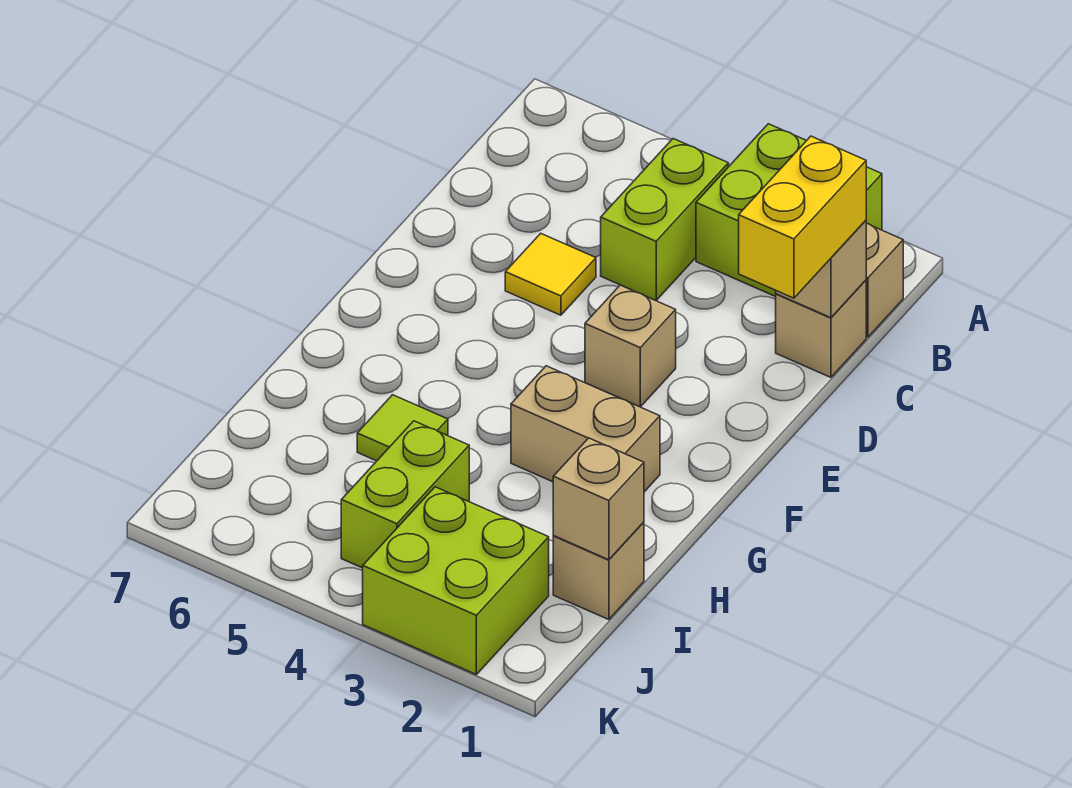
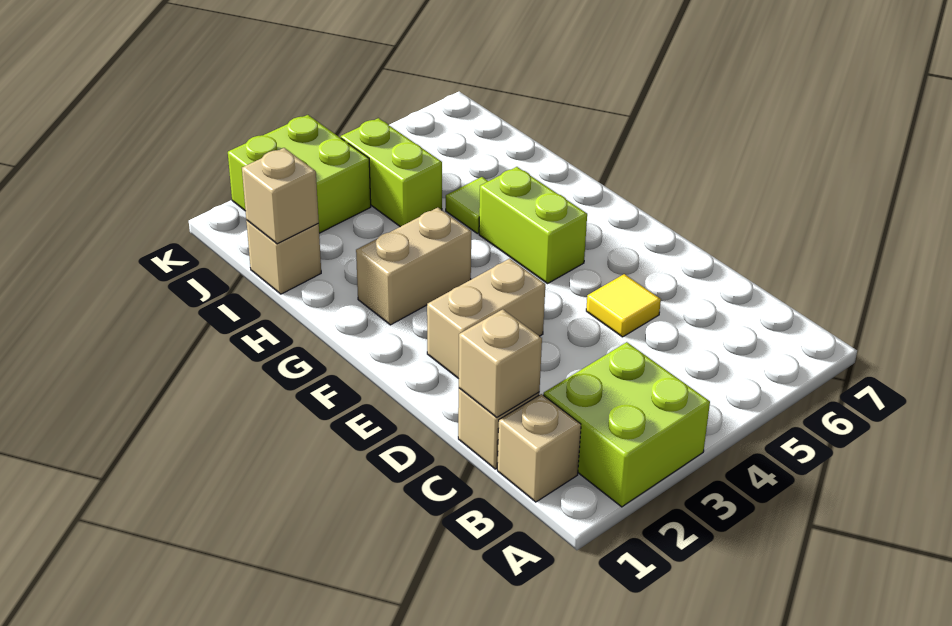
lime brick B4:C4 level 1 -> lime brick F5:G5 level 1
yellow brick C1:D1 level 3 -> none
tan brick E3 level 1 -> tan brick E2:E3 level 1

